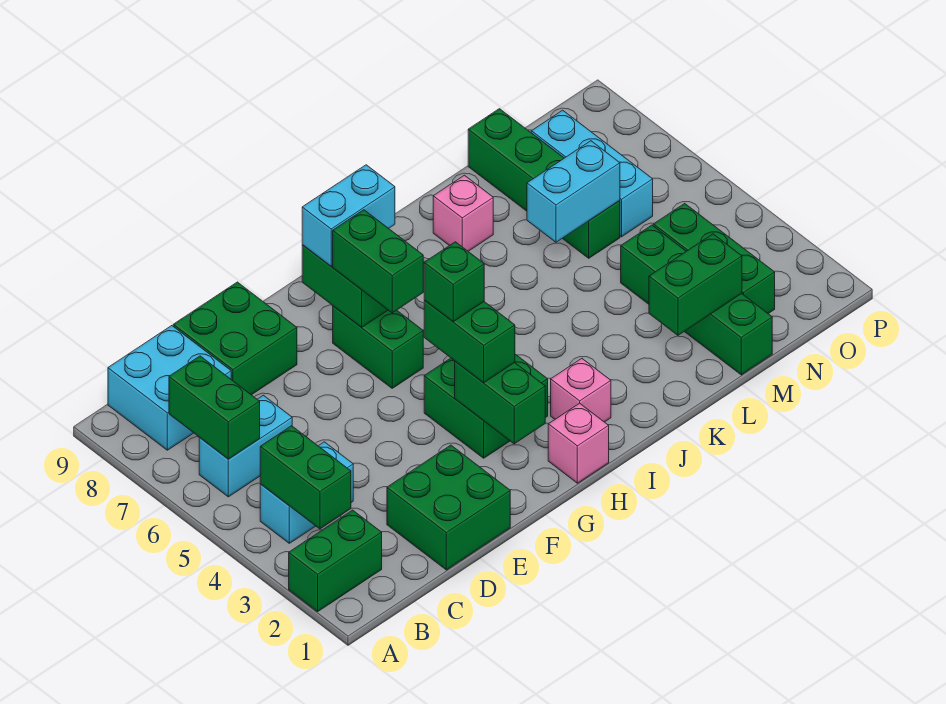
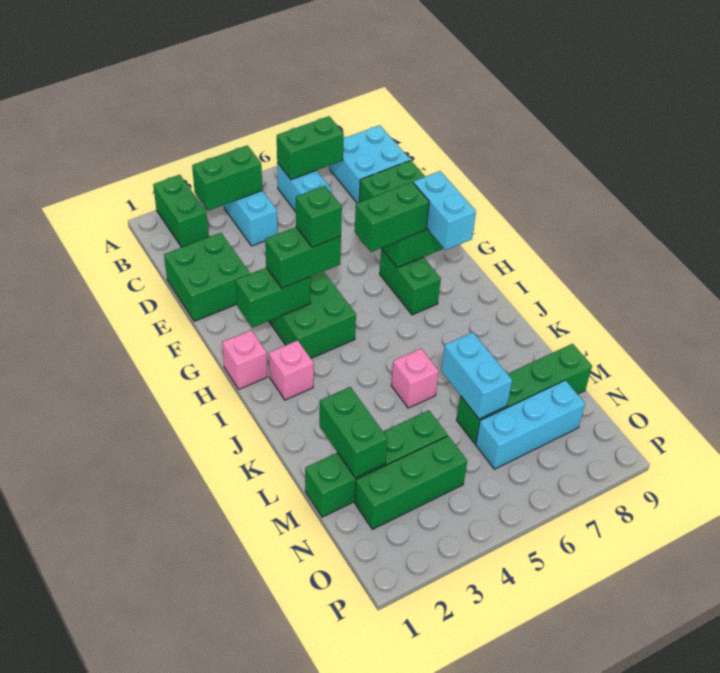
green brick G6:G7 level 1 -> green brick G7:H7 level 1
pink brick K8 level 1 -> pink brick K5 level 1

